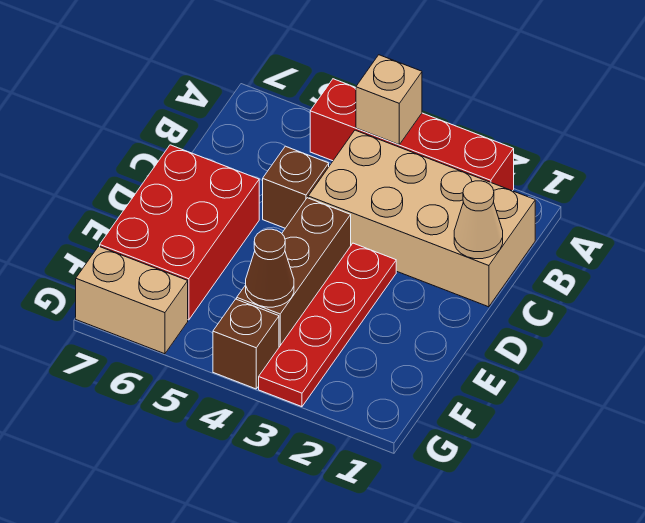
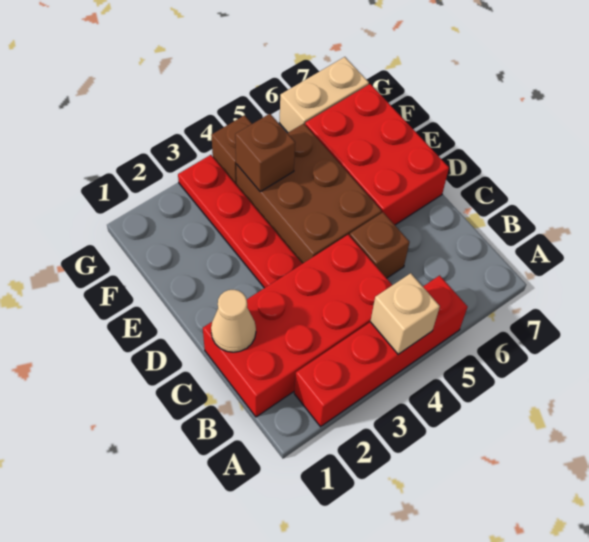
tan brick B1:C4 level 1 -> red brick B1:C4 level 1
brown brick D4:F4 level 1 -> brown brick D4:F5 level 1
brown cone F4 level 2 -> brown brick F4 level 2

